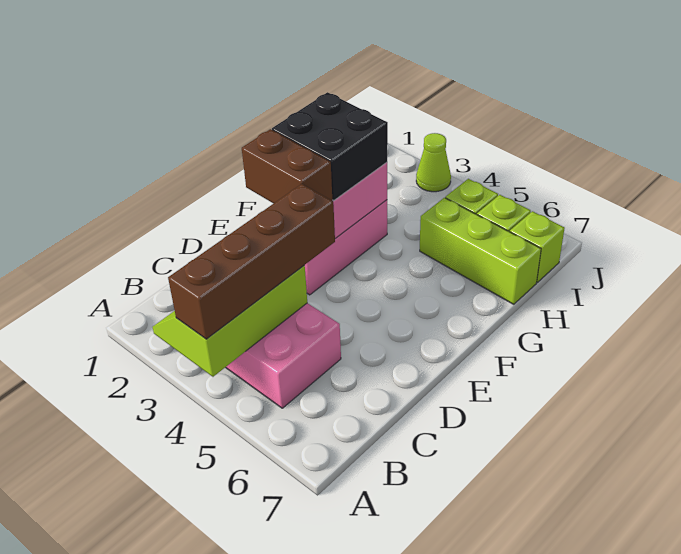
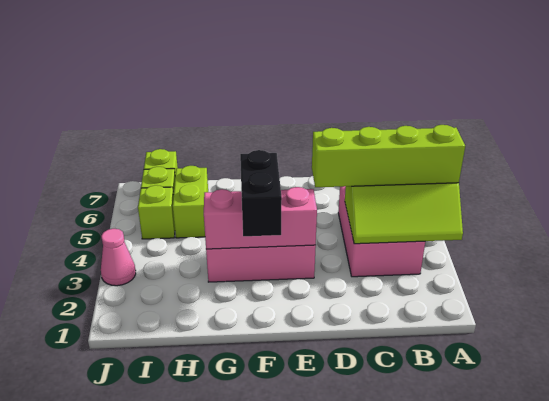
brown brick A4:D4 level 3 -> lime brick A4:D4 level 3
brown brick E2:E3 level 3 -> none
black brick F2:G3 level 3 -> black brick F2:F3 level 3
lime brick H5:H7 level 1 -> lime brick H5:H6 level 1
lime cone J3 level 1 -> pink cone J3 level 1

